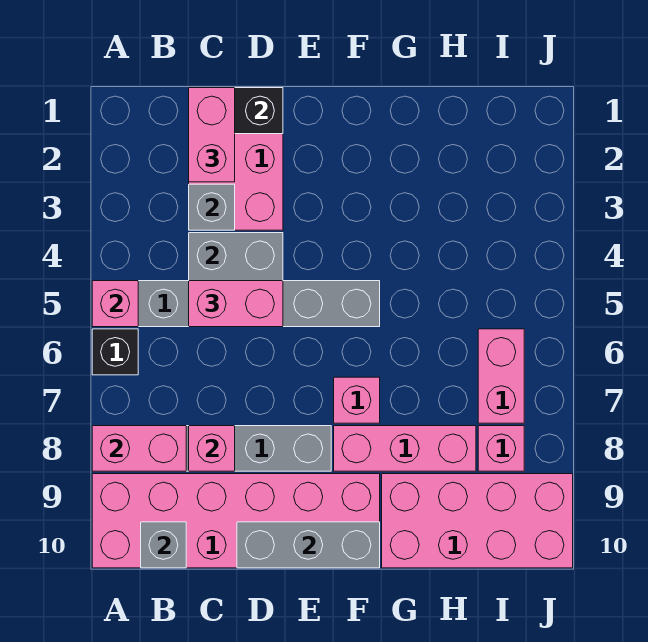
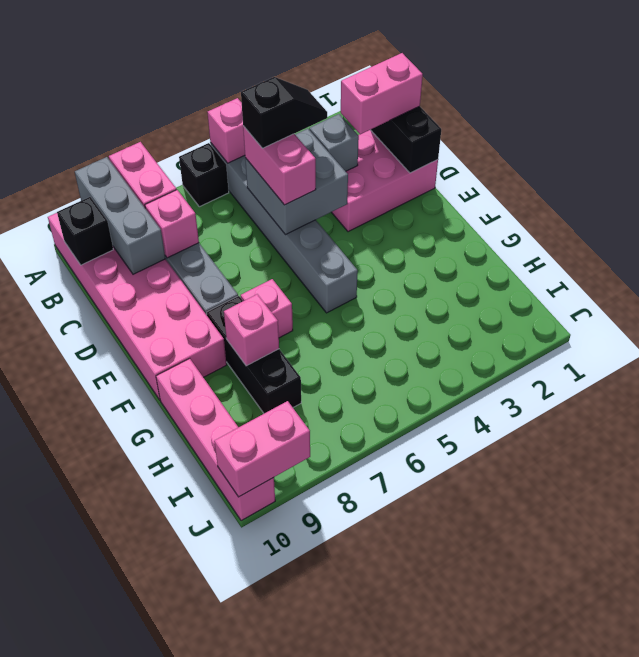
grey brick B10 level 2 -> black brick B10 level 2
none -> black slope C4:C5 level 4 top 5
grey brick D10:F10 level 2 -> grey brick A9:C9 level 2
pink brick F8:H8 level 1 -> black brick F8:H8 level 1
pink brick G9:J10 level 1 -> pink brick G10:J10 level 1
pink brick I6:I7 level 1 -> pink brick J9:J10 level 2
pink brick I8 level 1 -> pink brick G8 level 2

